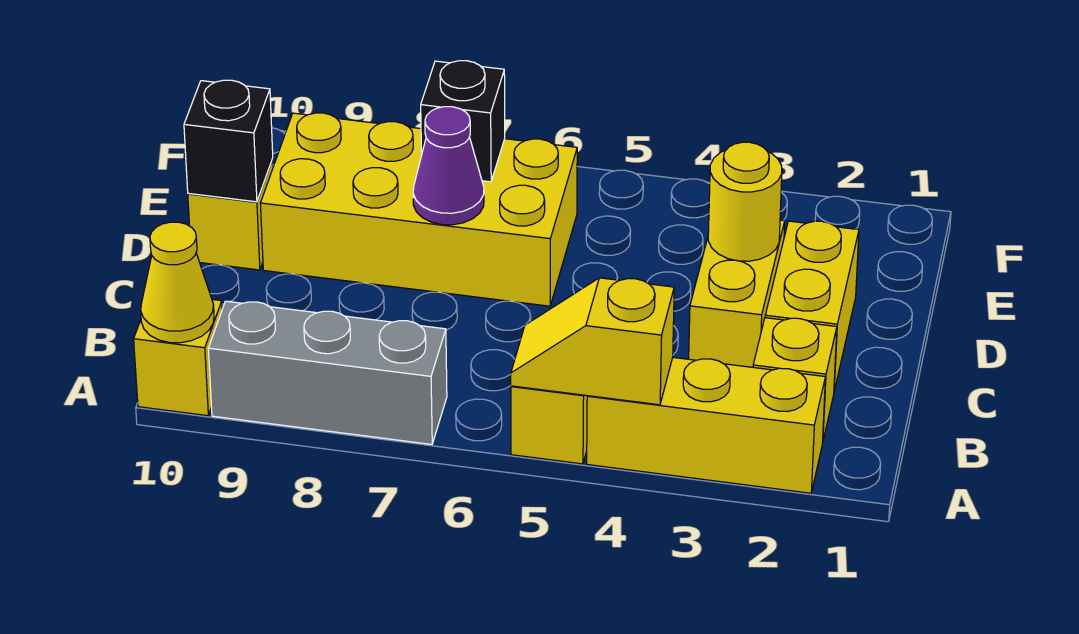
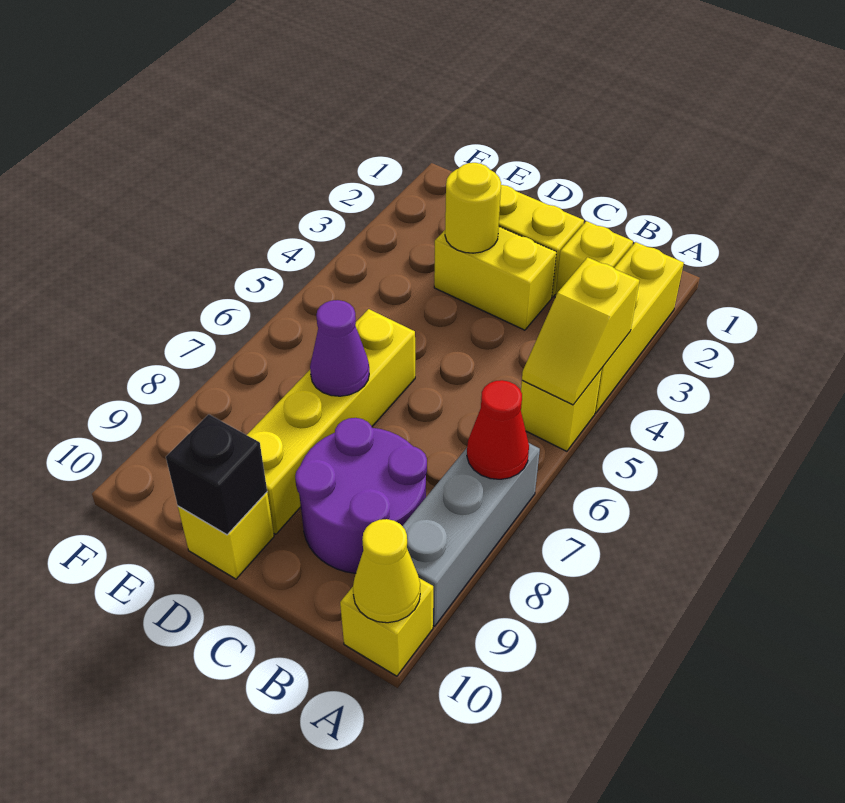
none -> red cone A7 level 2
none -> purple round brick B8:C9 level 1
yellow brick D6:E9 level 1 -> yellow brick D6:D9 level 1
black brick E7 level 2 -> none

